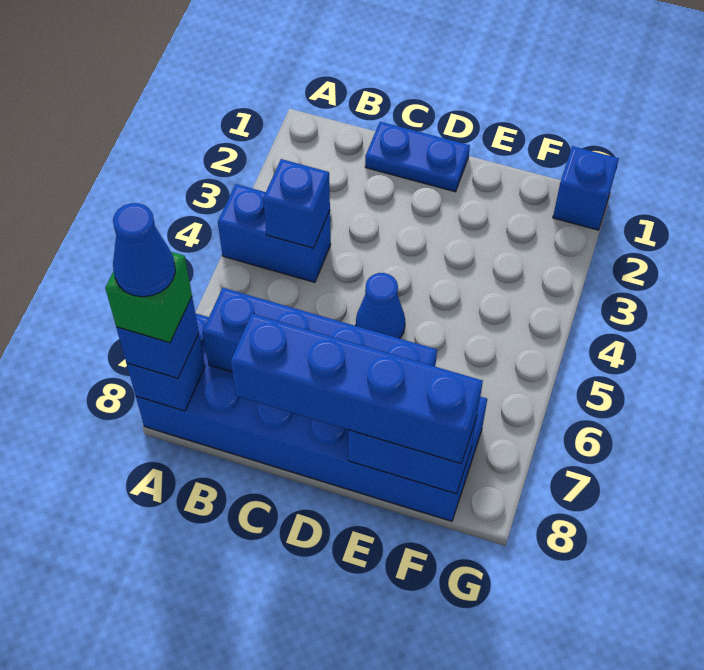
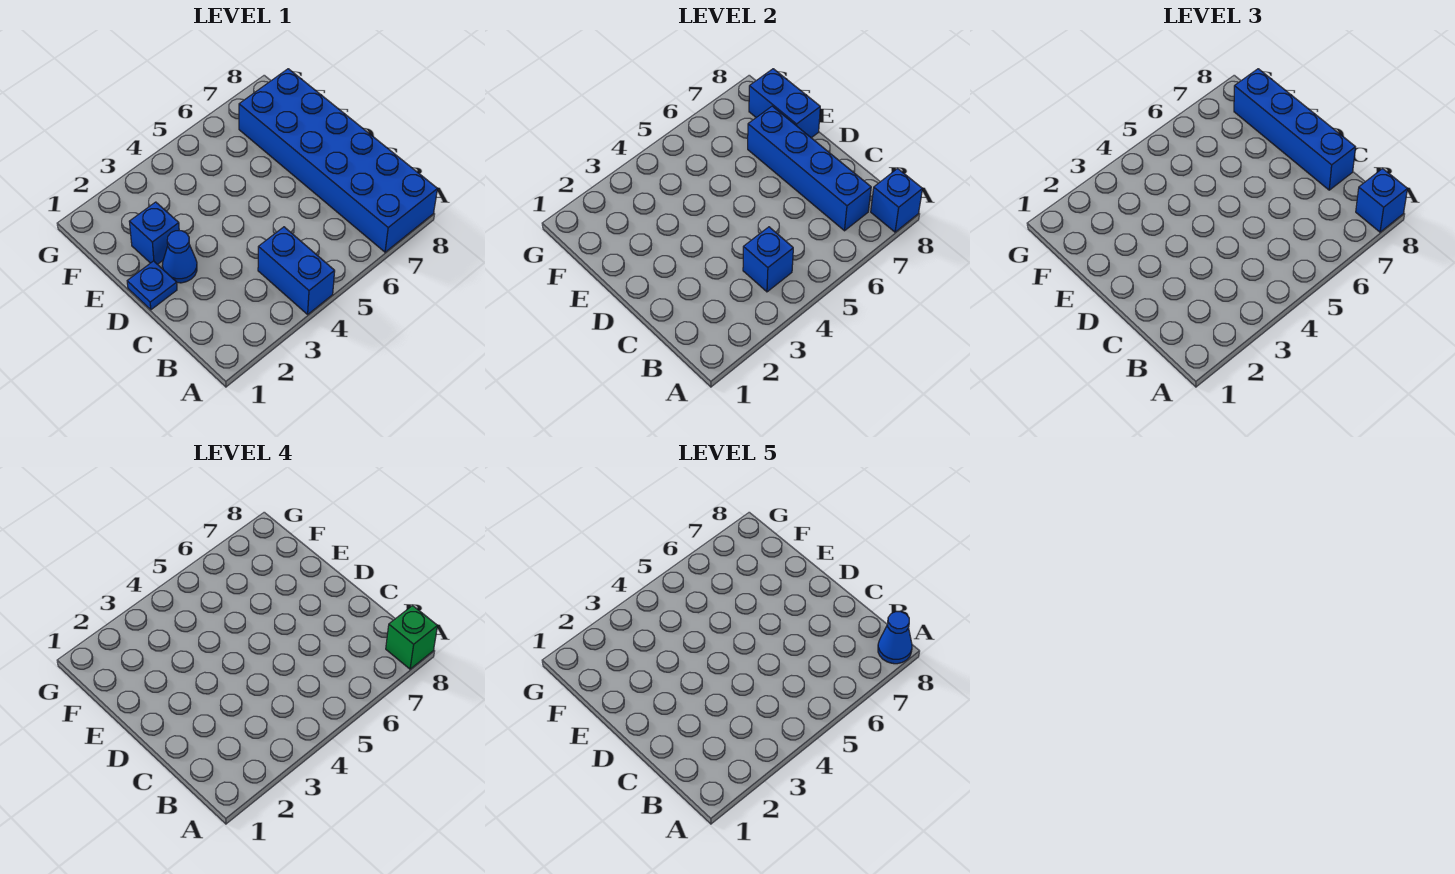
blue plate C1:D1 level 1 -> blue plate D1 level 1
blue cone D5 level 1 -> blue cone D2 level 1
blue brick G1 level 1 -> blue brick E2 level 1

